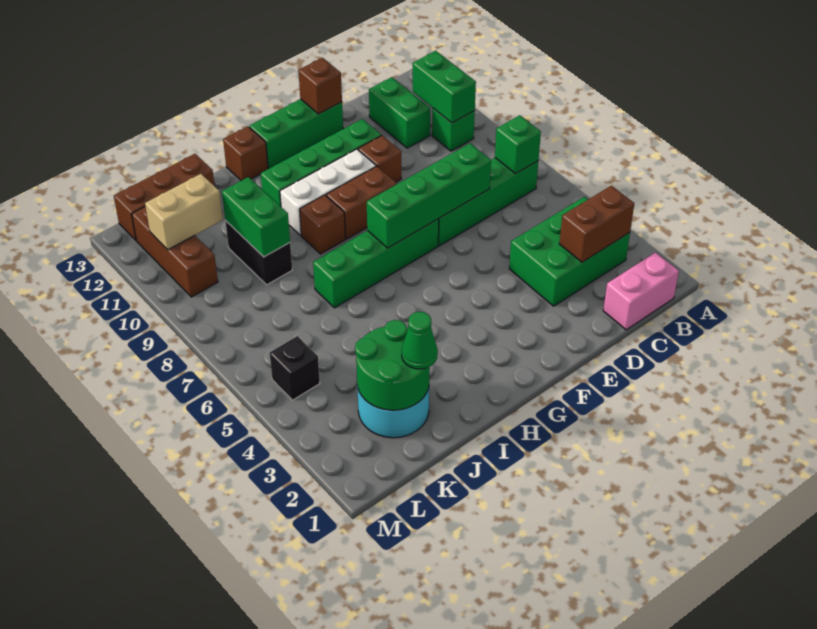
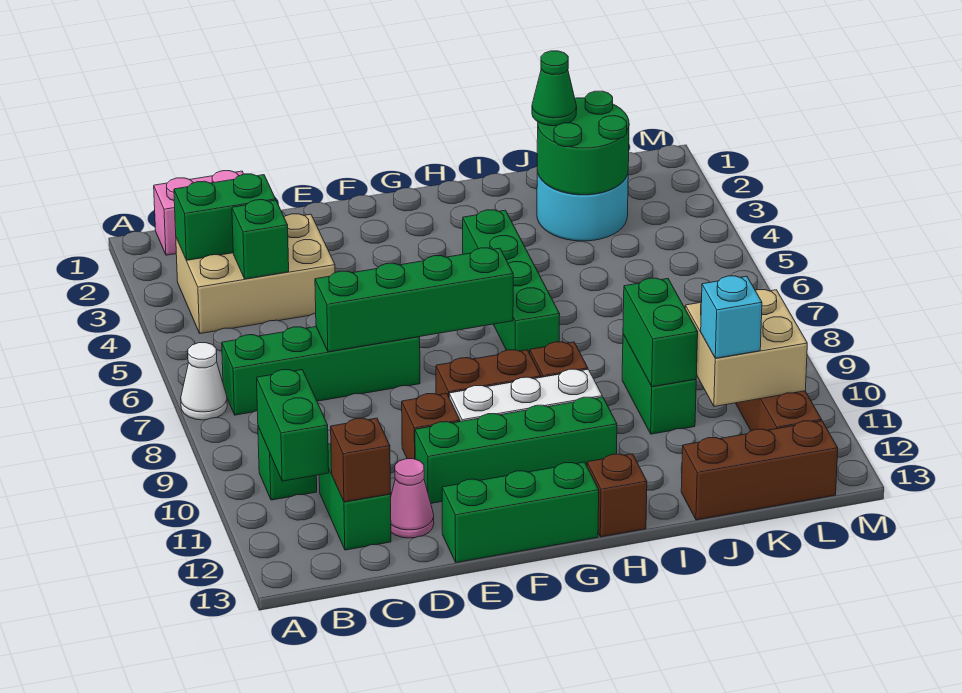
none -> white cone A7 level 1
green brick B3:D4 level 1 -> tan brick B3:D4 level 1
brown brick B3:C3 level 2 -> green brick B3:C3 level 2
green brick B7 level 2 -> green brick C4 level 2
none -> pink cone D12 level 1
brown brick E13 level 2 -> brown brick C12 level 2
green brick F7:I7 level 1 -> green brick H4:H7 level 1
black brick J9:J10 level 1 -> green brick J9:J10 level 1
tan brick K11:L11 level 2 -> tan brick K10:L11 level 2
none -> cyan brick K11 level 3
black brick L5 level 1 -> none

